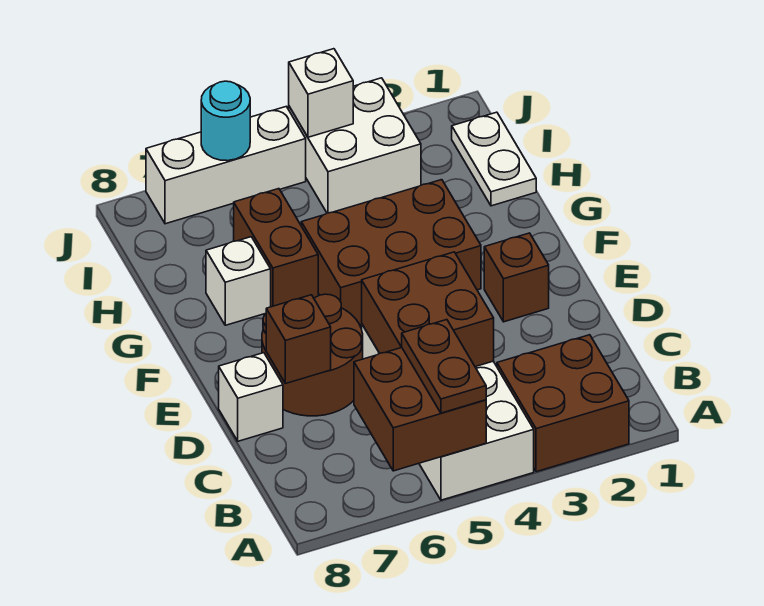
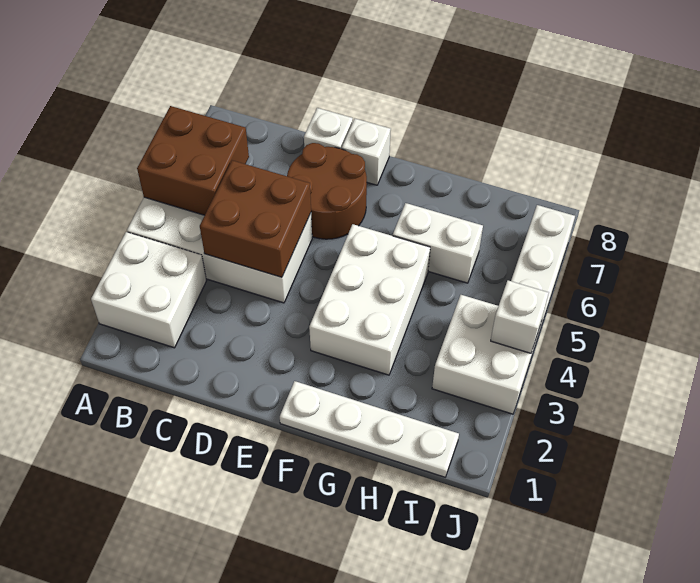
brown brick A2:B3 level 1 -> white brick A2:B3 level 1
brown plate A5:B5 level 3 -> none
brown brick D7 level 2 -> none
brown brick E2 level 1 -> none
brown brick F3:G5 level 1 -> white brick F3:G5 level 1
brown brick G6:H6 level 1 -> white brick G6:H6 level 1
white brick G7 level 1 -> white brick E8 level 1
white plate H1:I1 level 1 -> white plate F1:I1 level 1
cyan round brick J6 level 2 -> none

